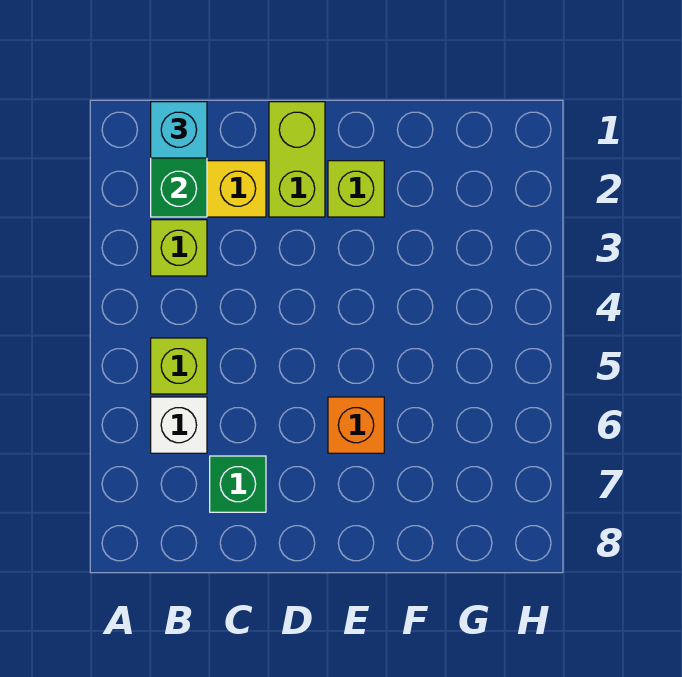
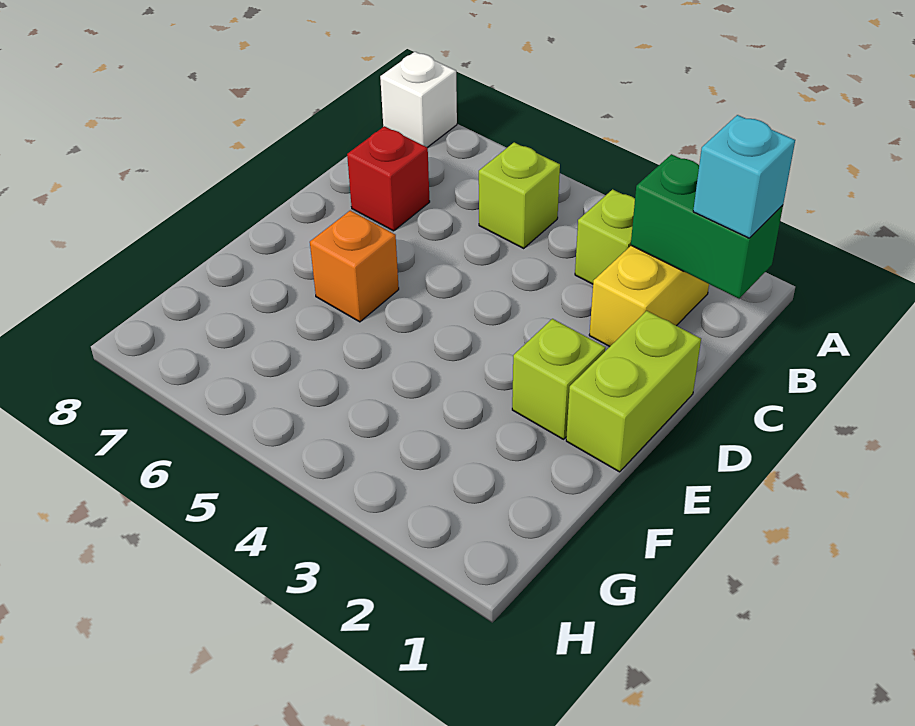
white brick B6 level 1 -> white brick A8 level 1
green brick C7 level 1 -> red brick C7 level 1
lime brick D1:D2 level 1 -> lime brick D1:E1 level 1

